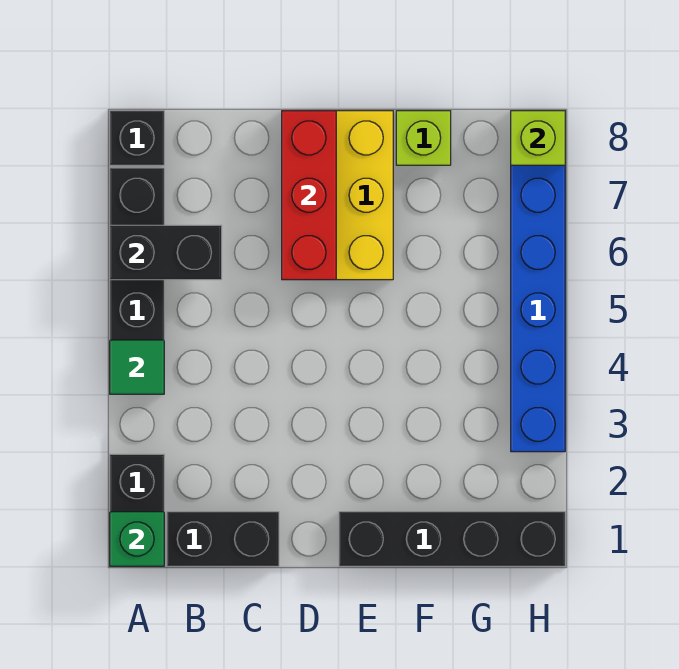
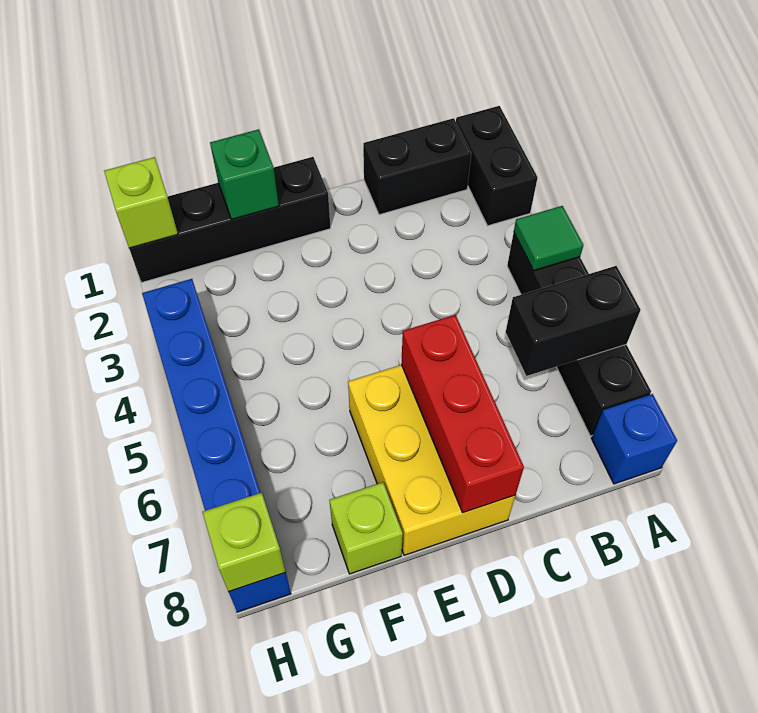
green brick A1 level 2 -> green brick F1 level 2
black brick A8 level 1 -> blue brick A8 level 1
none -> lime brick H1 level 2

